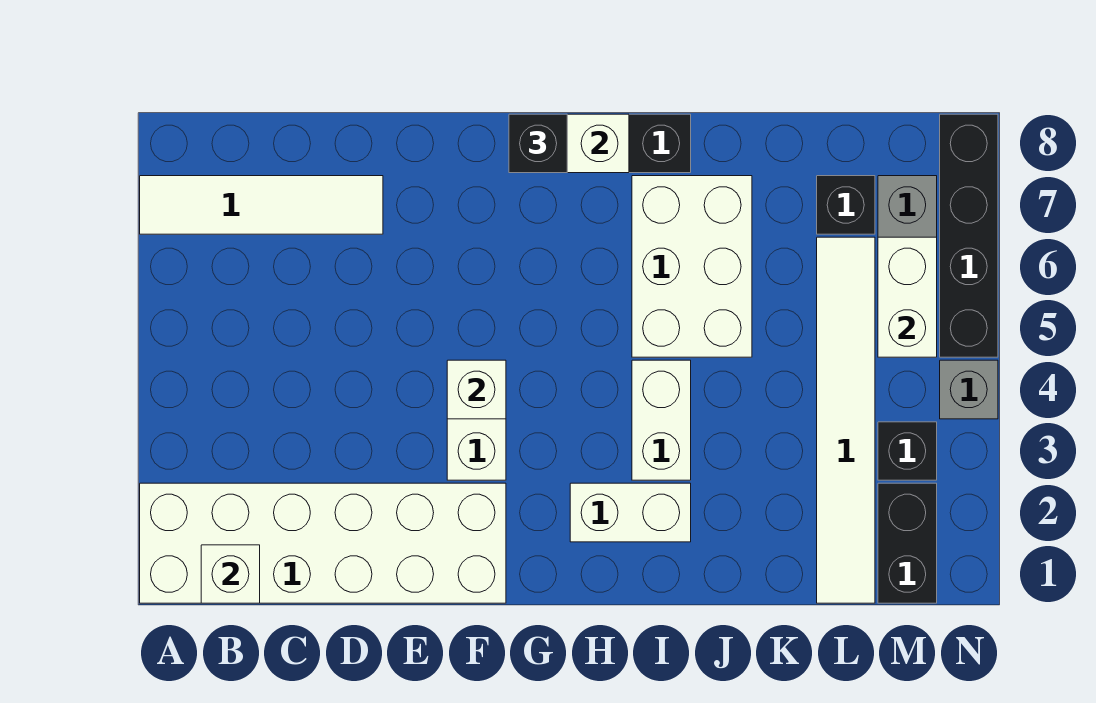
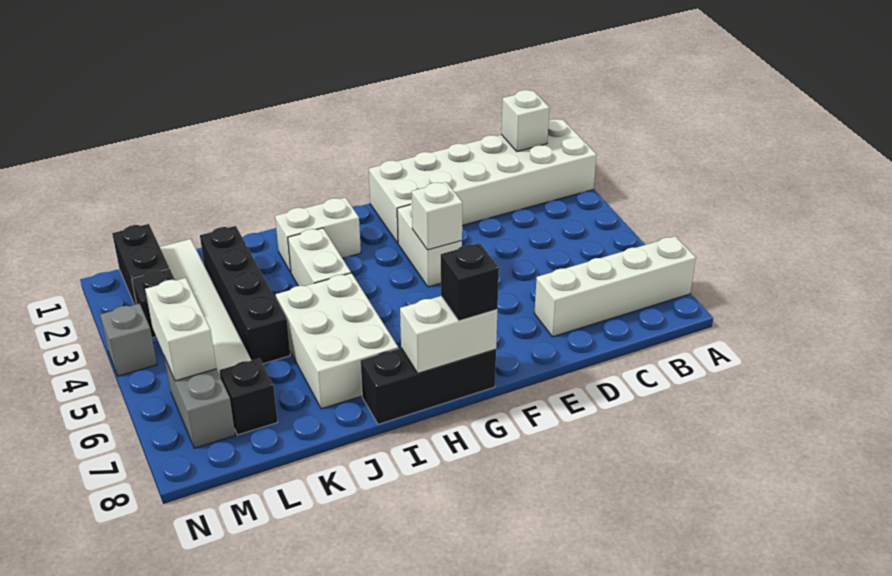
white tile A7:D7 level 1 -> white brick A7:D7 level 1
black brick N5:N8 level 1 -> black brick K2:K5 level 1

